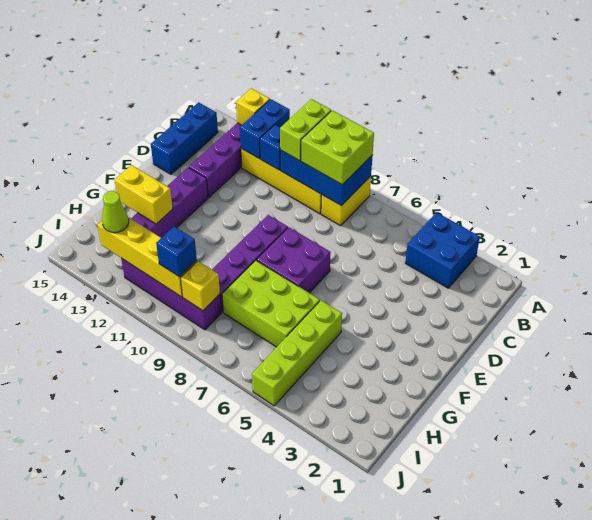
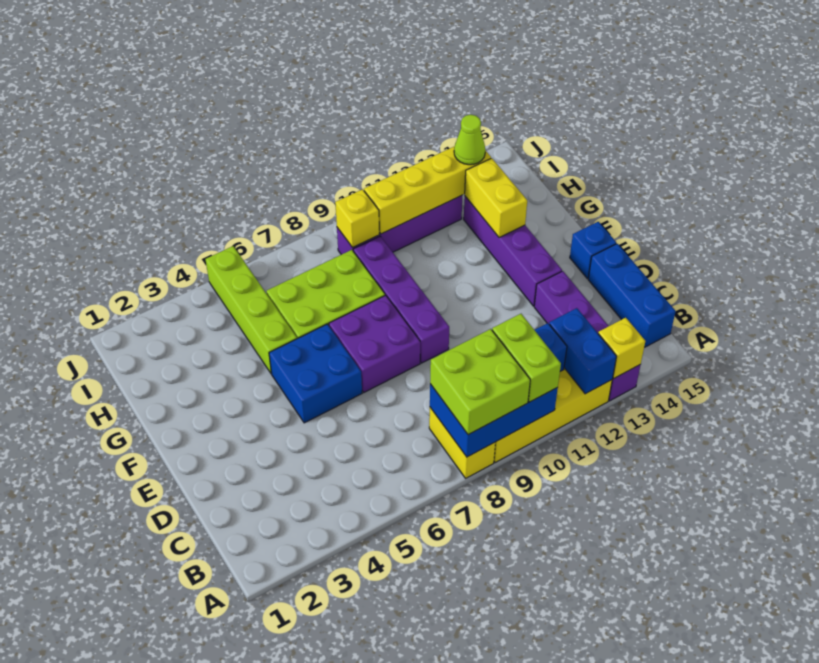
blue brick A3:B4 level 1 -> blue brick E5:F6 level 1
yellow brick G13:G14 level 2 -> yellow brick G13:H13 level 2
blue brick I10 level 3 -> blue brick E15 level 1

